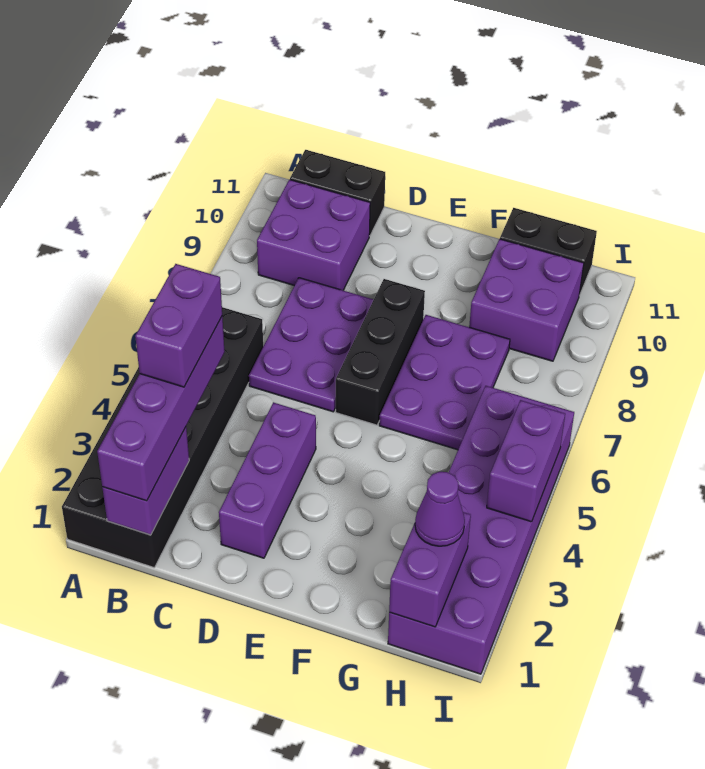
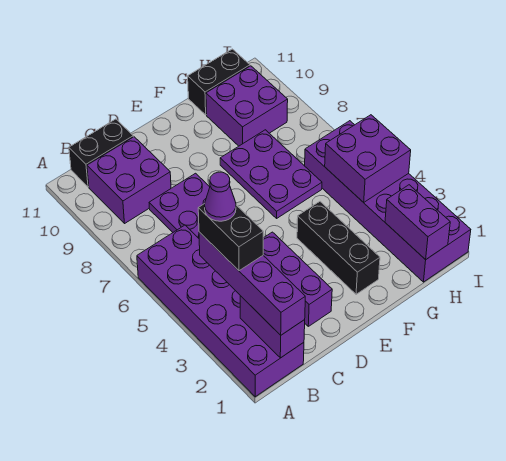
black brick A1:B6 level 1 -> purple brick A1:B6 level 1
purple brick B3:B4 level 4 -> black brick B3:B4 level 4
black brick E6:E8 level 1 -> black brick F2:F4 level 1
purple cone H2 level 3 -> purple cone B4 level 5
purple brick I4:I5 level 2 -> purple brick H4:I5 level 2

